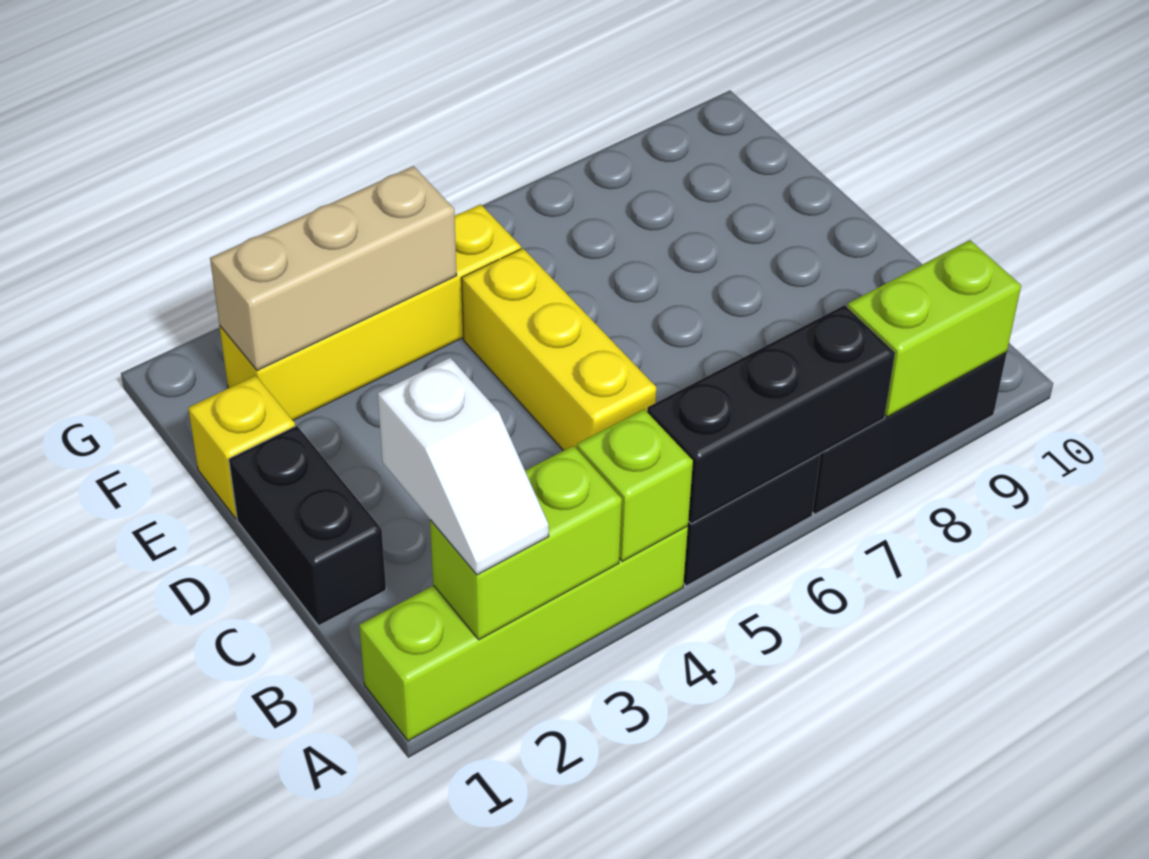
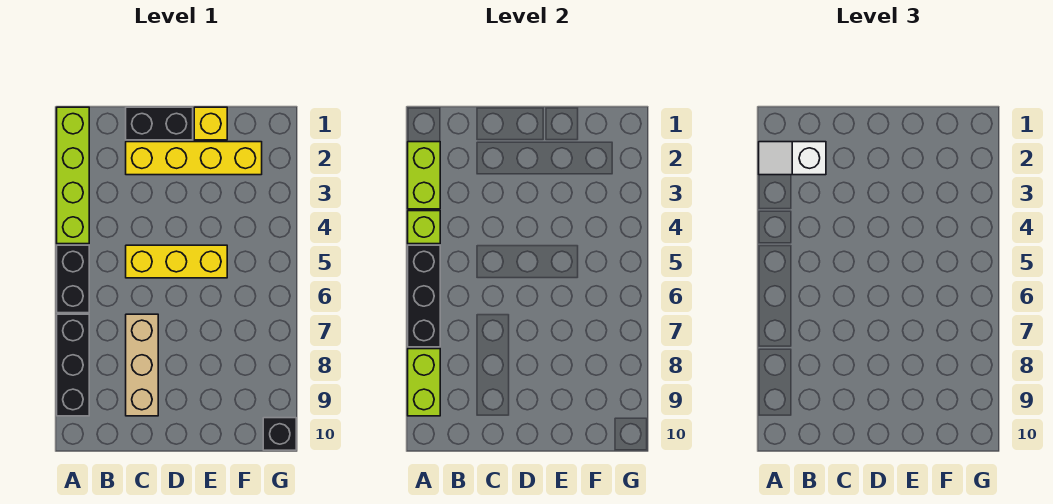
yellow brick F2:F5 level 1 -> yellow brick C2:F2 level 1
tan brick F2:F4 level 2 -> tan brick C7:C9 level 1
none -> black brick G10 level 1

